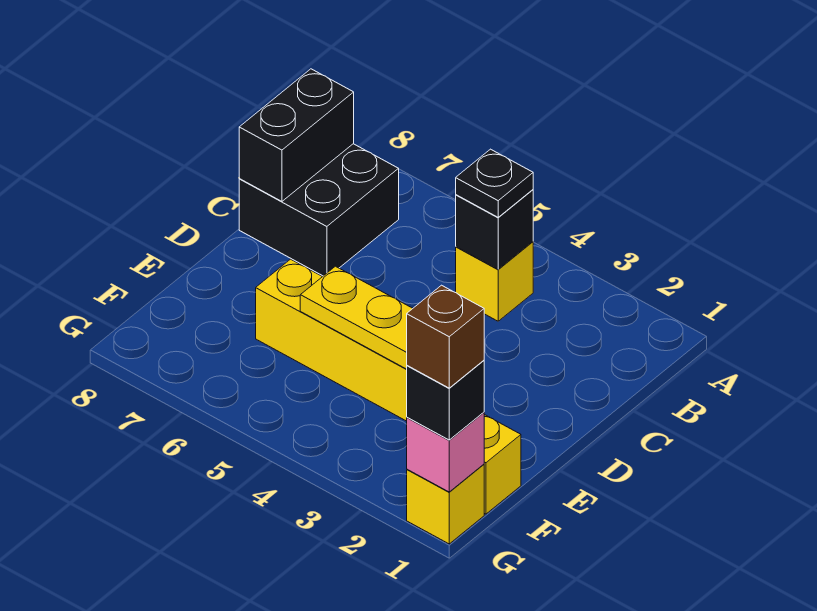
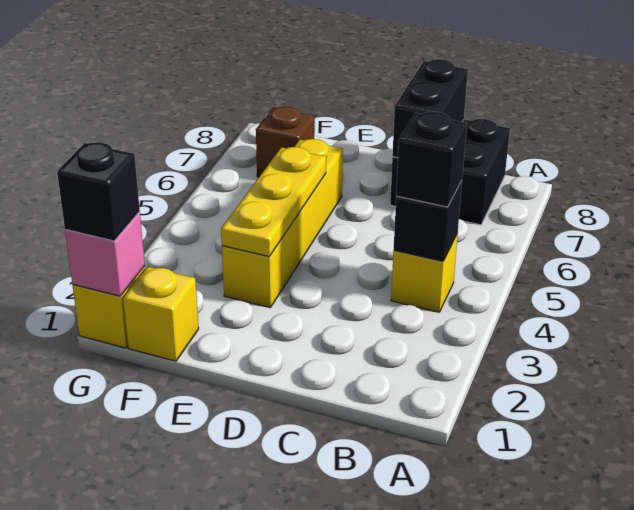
black plate B4 level 3 -> black brick B4 level 3
black brick B8:C8 level 2 -> black brick C7:C8 level 2
brown brick G1 level 4 -> brown brick F7 level 1

